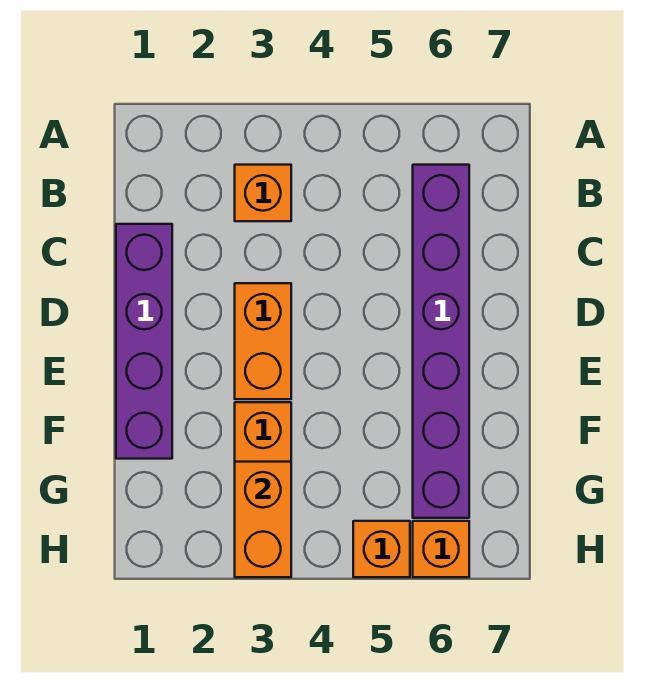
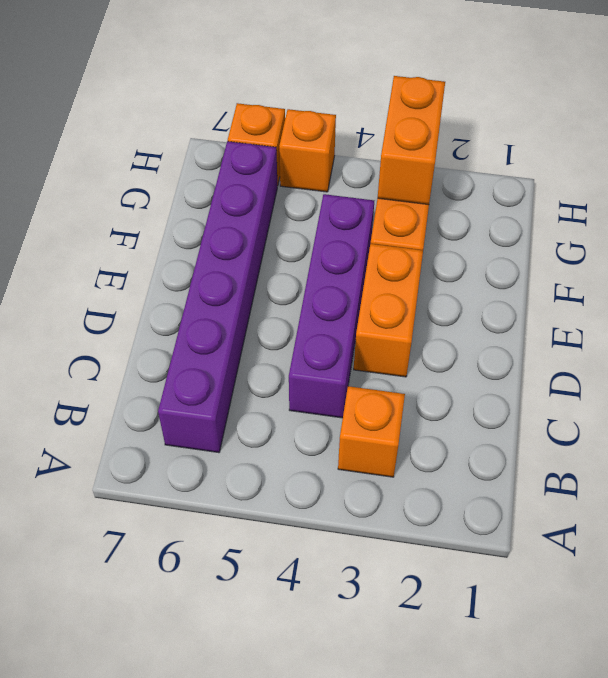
purple brick C1:F1 level 1 -> purple brick C4:F4 level 1

